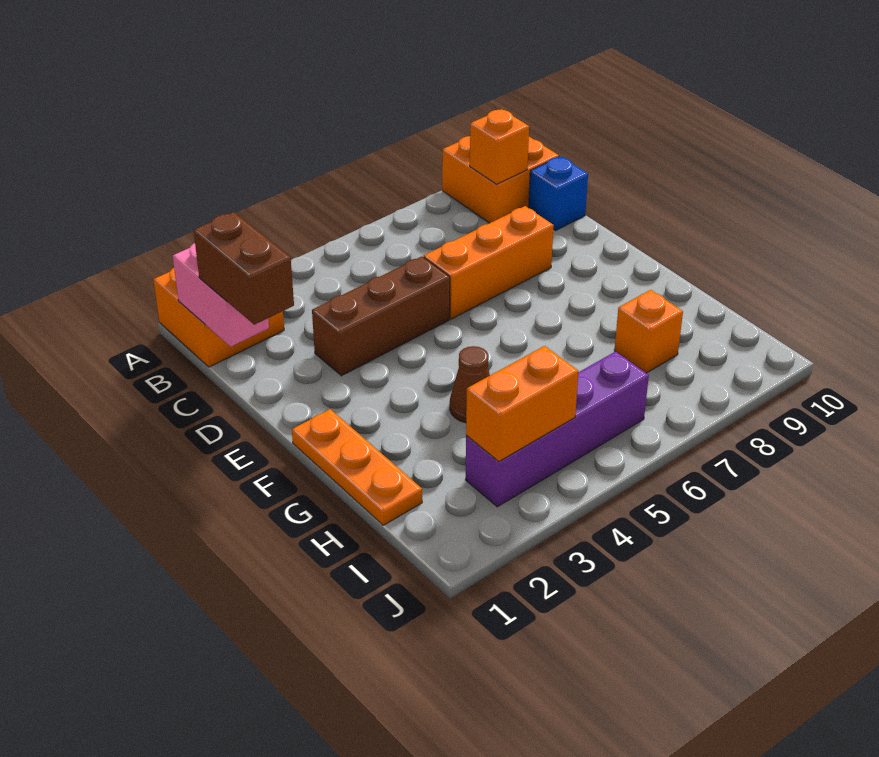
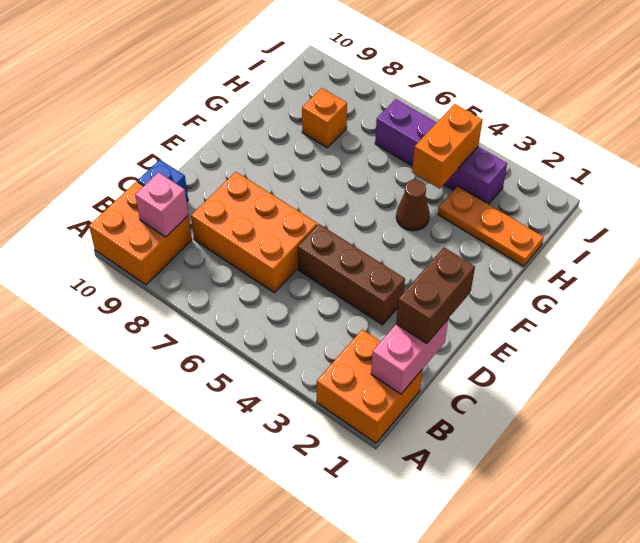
orange brick B9 level 2 -> pink brick B9 level 2
orange brick D6:D8 level 1 -> orange brick C6:D8 level 1
orange plate F1:H1 level 1 -> orange plate H1:H3 level 1
orange brick I3:I4 level 2 -> orange brick H4:I4 level 2

